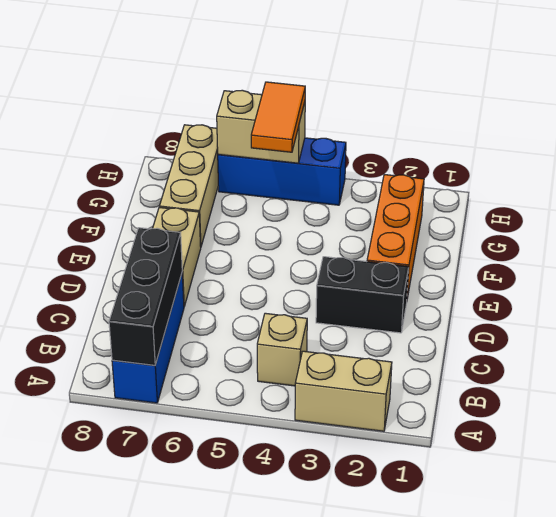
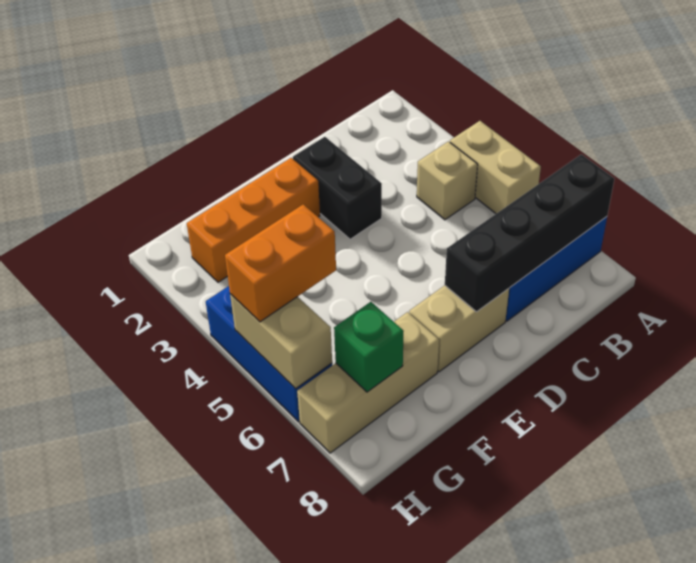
tan brick A2:A3 level 1 -> tan brick A4:A5 level 1
black brick A7:C7 level 2 -> black brick A7:D7 level 2
orange tile G5:H5 level 3 -> orange brick G5:H5 level 3
none -> green brick G7 level 2

